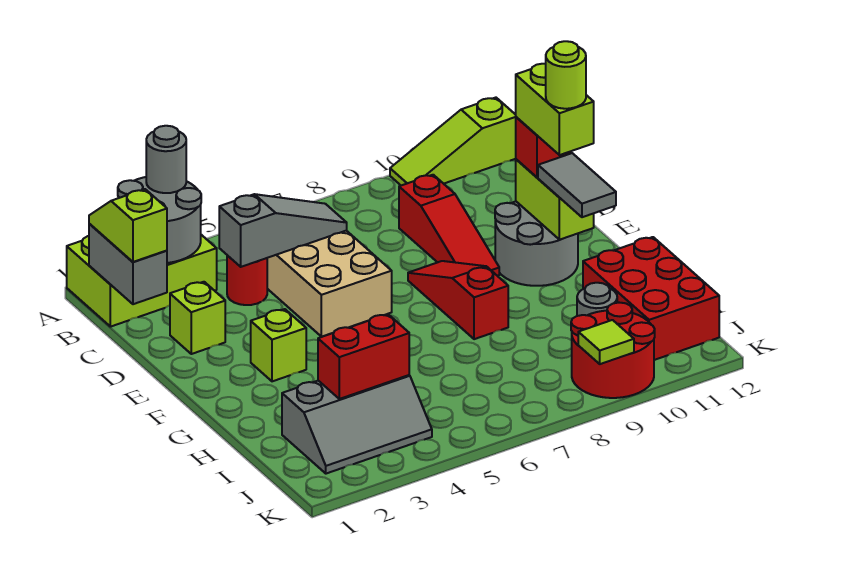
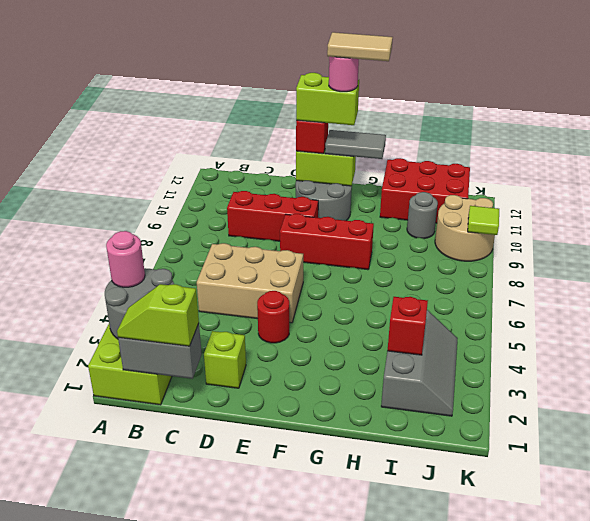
grey round brick A3 level 3 -> pink round brick A3 level 3
lime slope A10:A12 level 1 top 12 -> none
red round brick C4 level 1 -> red round brick E4 level 1
grey slope C4:C6 level 2 top 4 -> none
red slope C9:E9 level 1 top C -> red brick C9:E9 level 1
red slope E8:G8 level 1 top G -> red brick E8:G8 level 1
lime brick F3 level 1 -> none
lime round brick F11 level 5 -> pink round brick F11 level 5
none -> tan tile F11:G11 level 6
red brick I3:I4 level 2 -> red brick I3 level 2
red round brick J9:K10 level 1 -> tan round brick J9:K10 level 1

